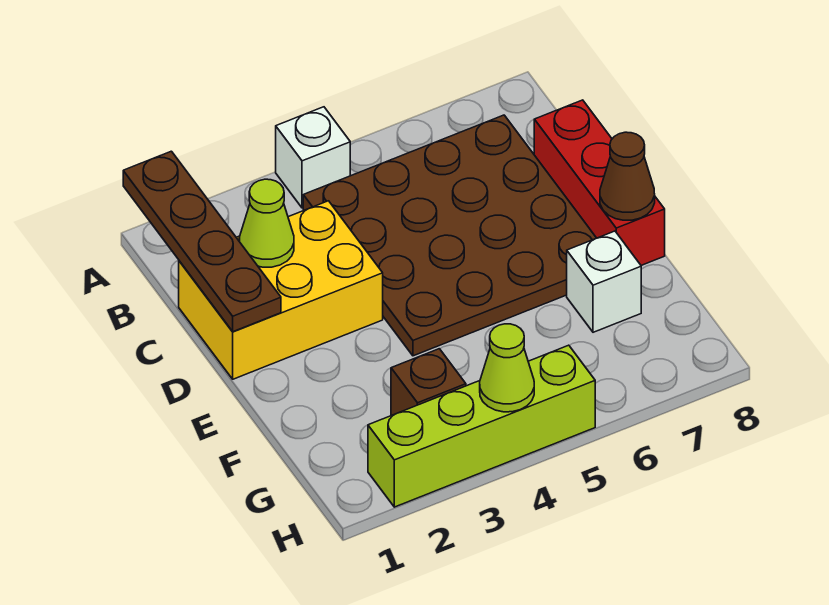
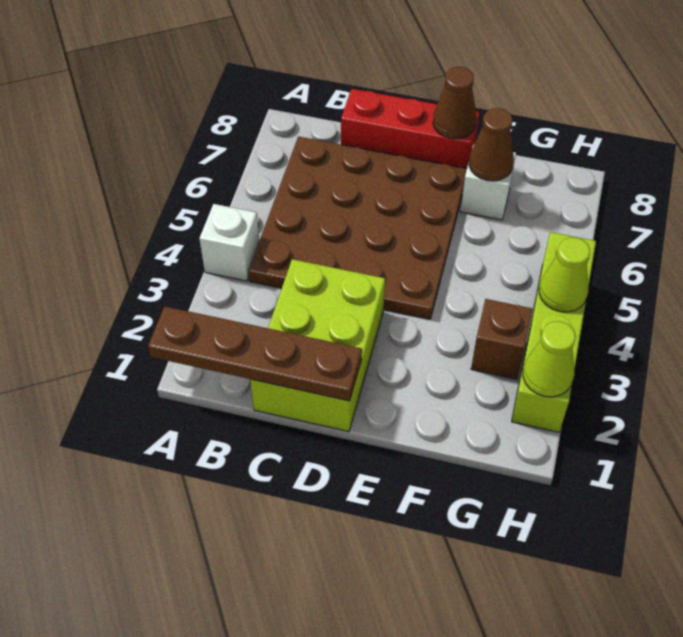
yellow brick C1:D3 level 1 -> lime brick C1:D3 level 1
lime cone C2 level 2 -> lime cone H2 level 2
none -> brown cone F7 level 2

